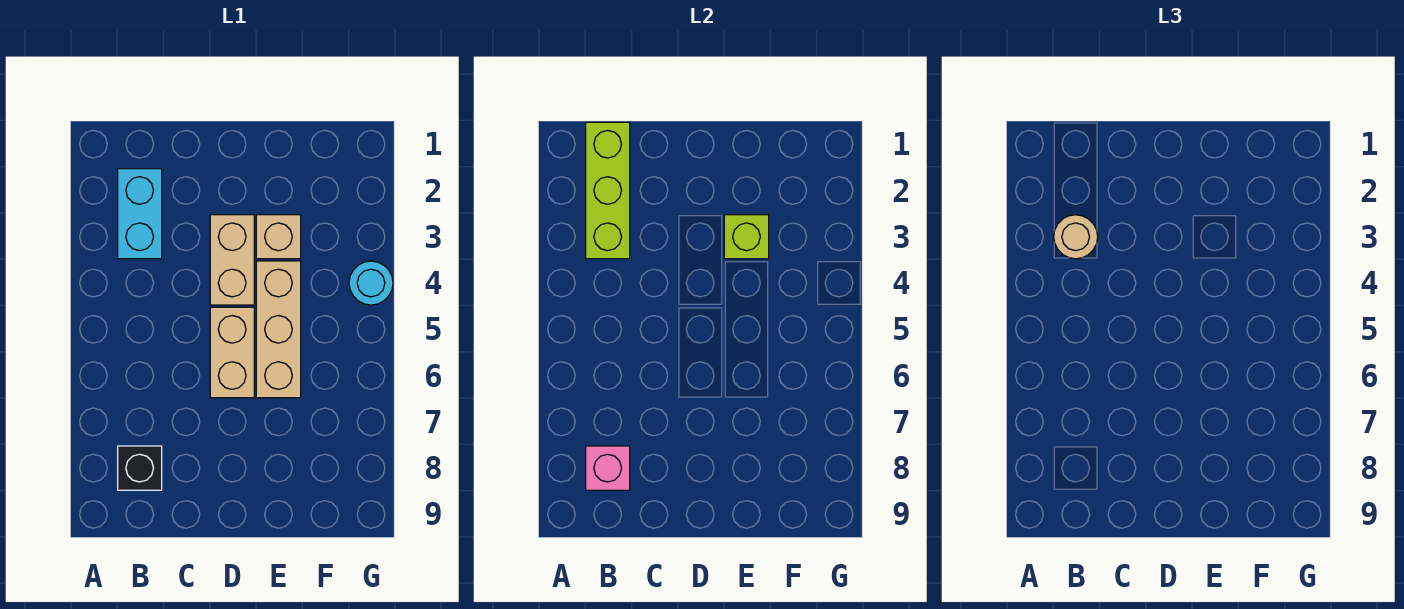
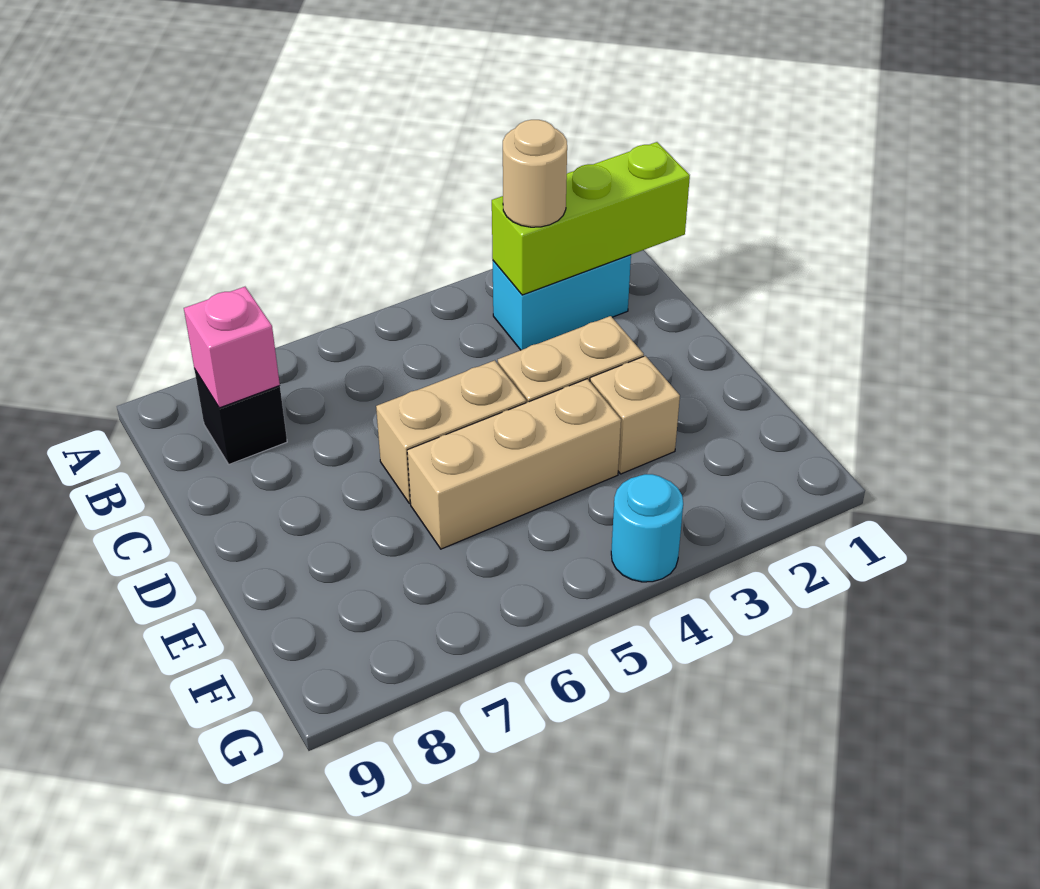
lime brick E3 level 2 -> none

